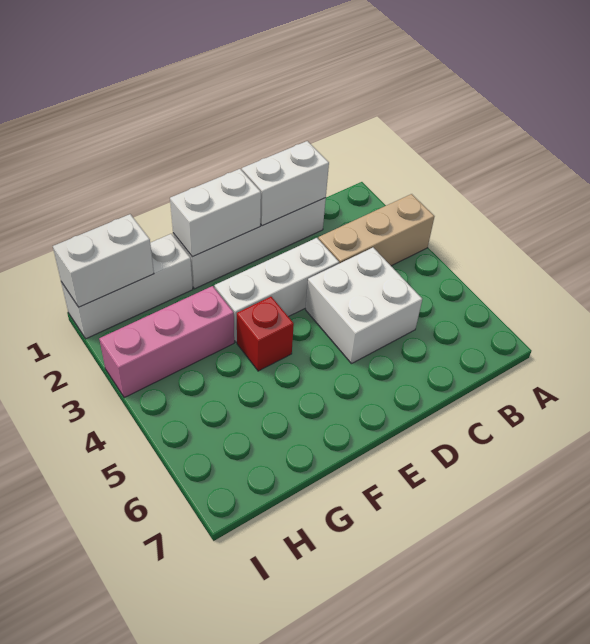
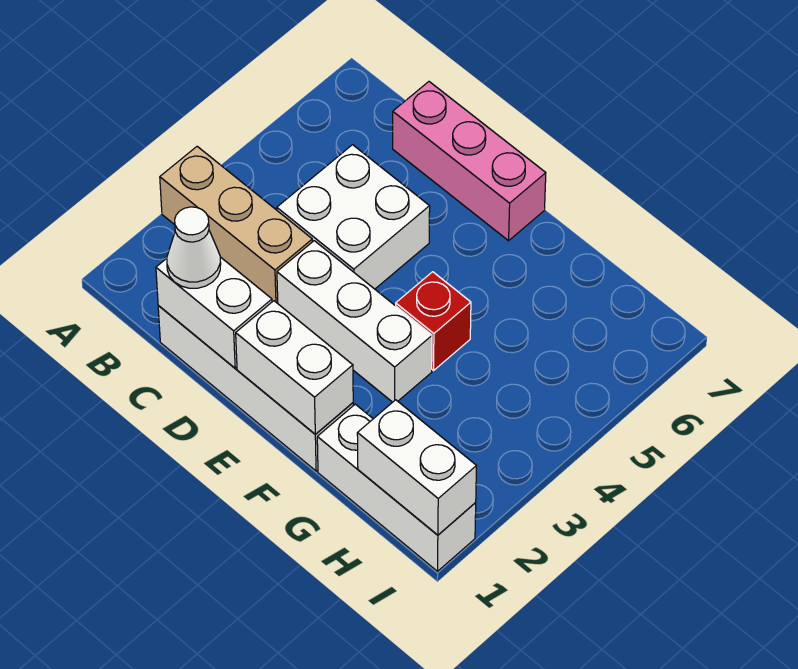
none -> white cone C1 level 3
pink brick G3:I3 level 1 -> pink brick C7:E7 level 1

